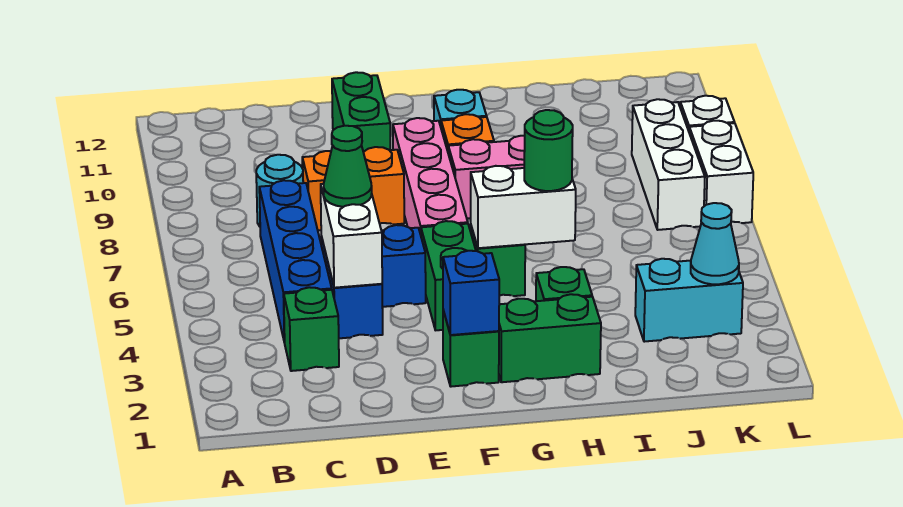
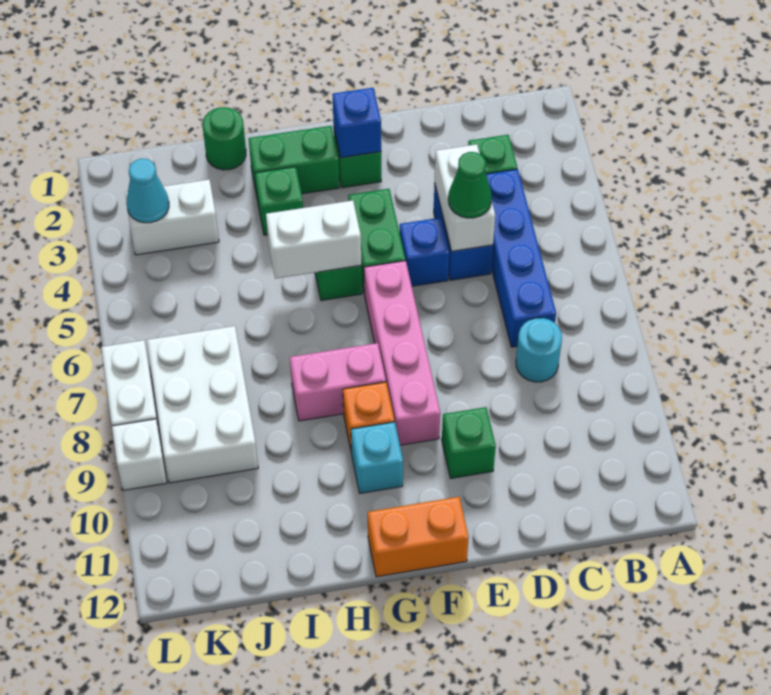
orange brick D8:E8 level 1 -> orange brick F12:G12 level 1
green brick E10:E11 level 1 -> green brick E10 level 1
green round brick H5 level 3 -> green round brick I1 level 1
cyan brick J3:K3 level 1 -> white brick J3:K3 level 1
white brick K7:K9 level 1 -> white brick J7:K9 level 1

